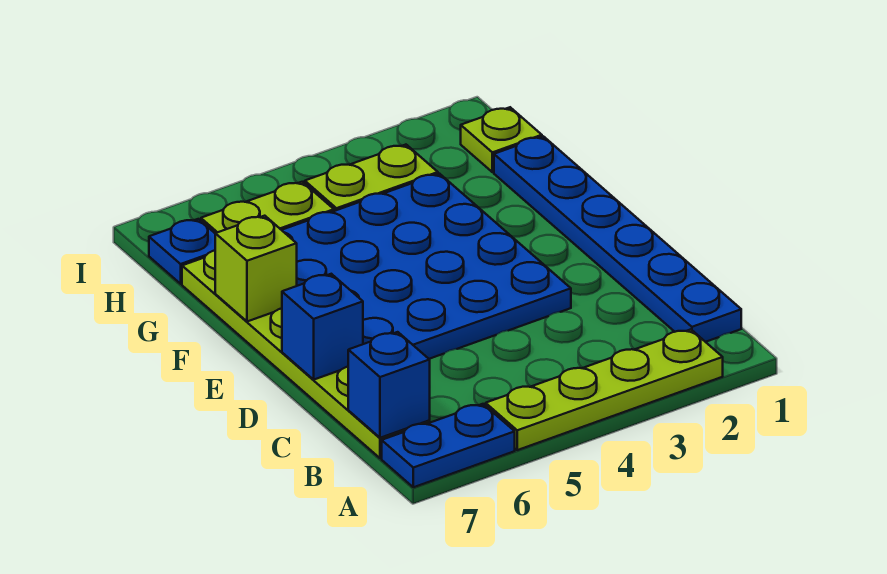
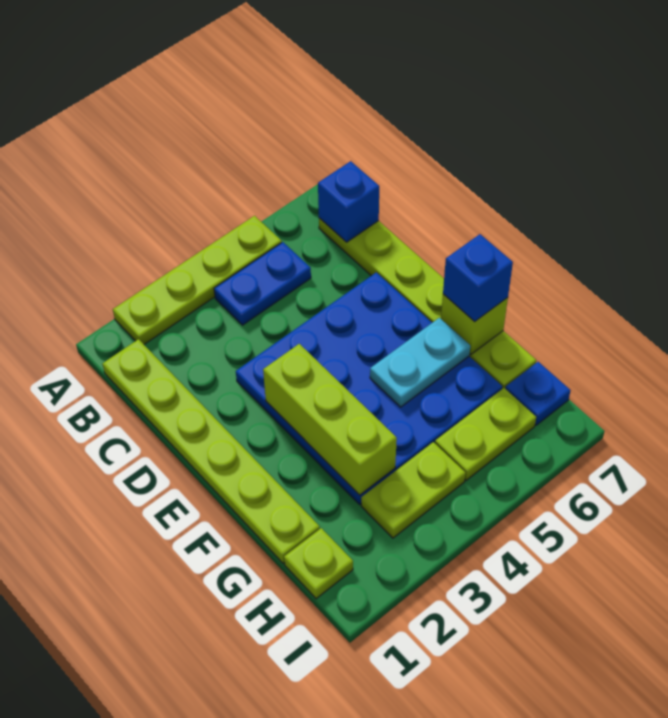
blue plate A6:A7 level 1 -> blue plate B4:B5 level 1
blue plate B1:G1 level 1 -> lime plate B1:G1 level 1
blue brick D7 level 2 -> blue brick F7 level 3
none -> lime brick E3:G3 level 2
none -> cyan plate F5:F6 level 2

